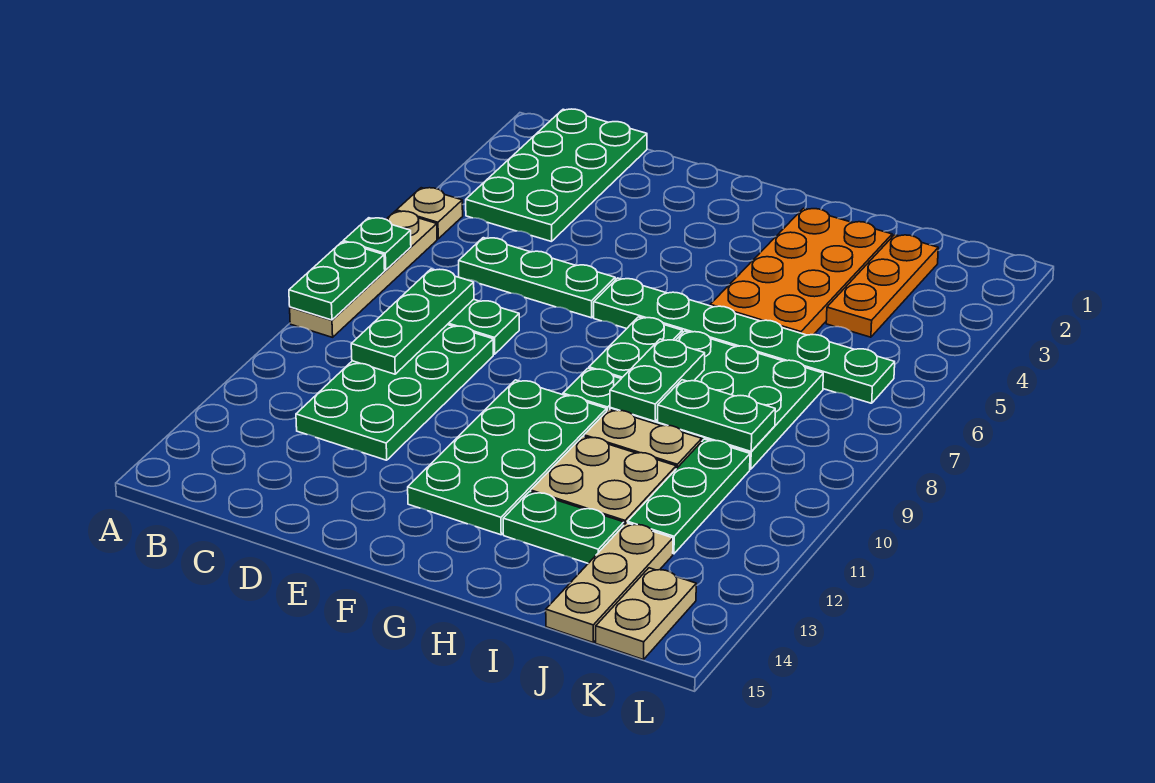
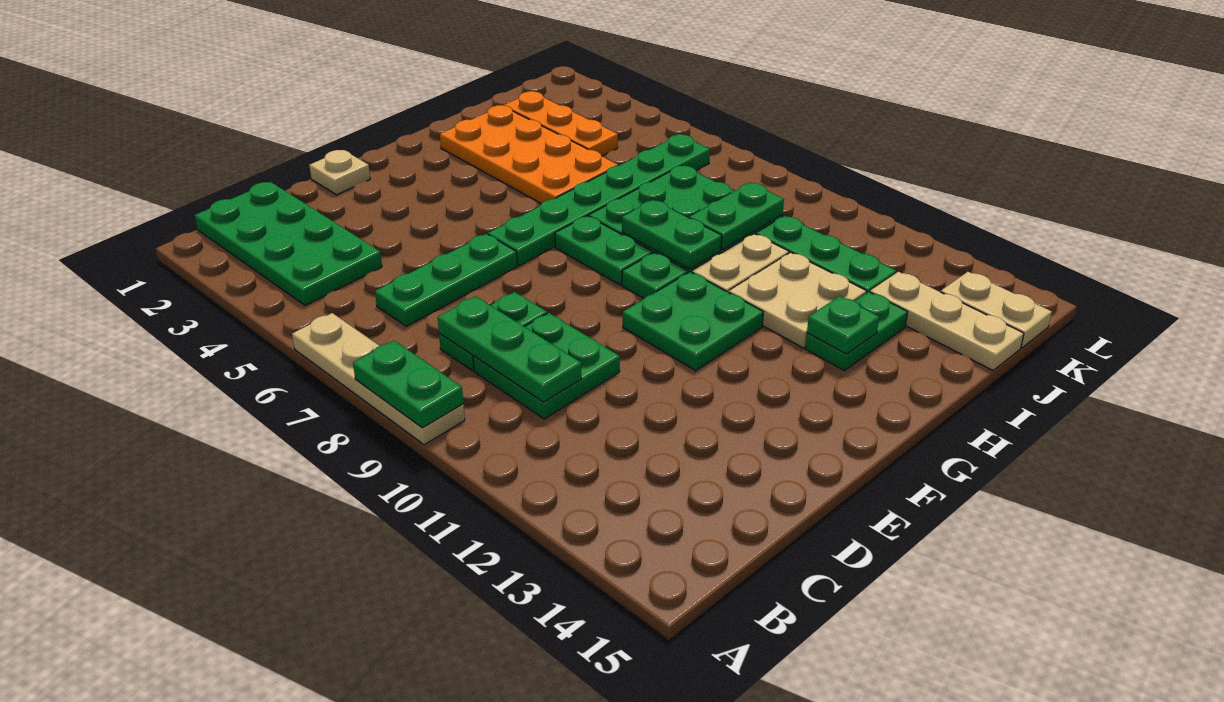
tan plate A5 level 1 -> tan plate E1 level 1
green plate A7 level 2 -> green plate H13 level 2
green plate C9:D12 level 1 -> green plate C9:D10 level 1
green plate F10:G13 level 1 -> green plate F10:G11 level 1

